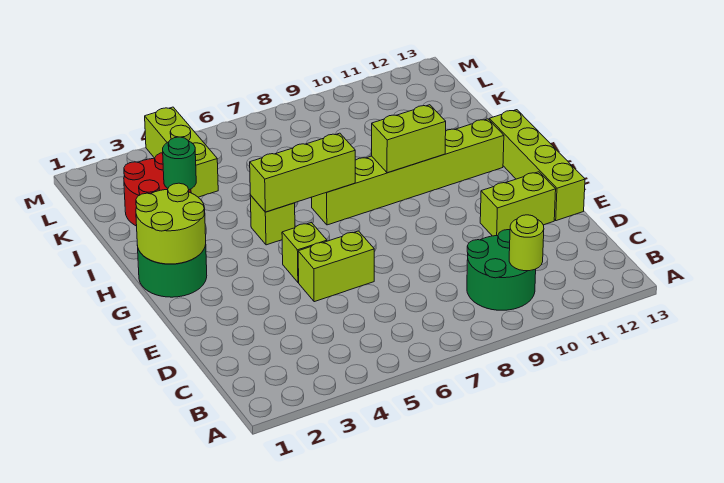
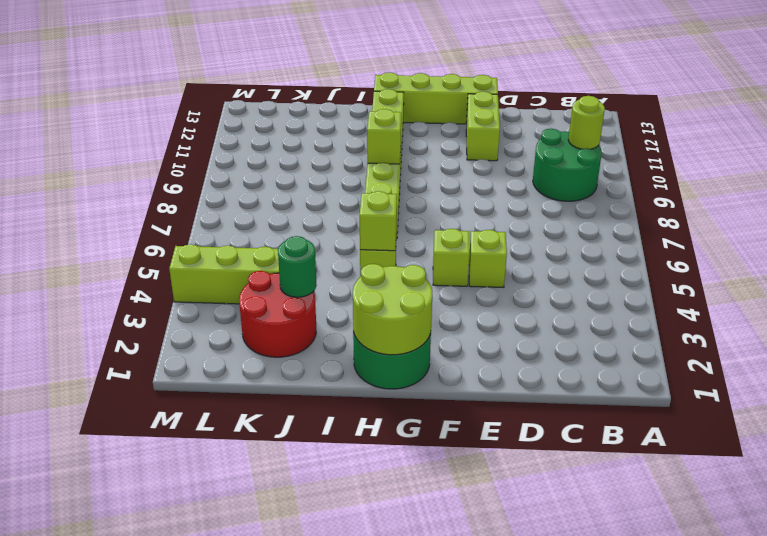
lime brick E5:E6 level 1 -> lime brick E5 level 1
lime brick H5:H7 level 2 -> lime brick H5 level 2
lime brick H9:H10 level 2 -> lime brick H9 level 2

